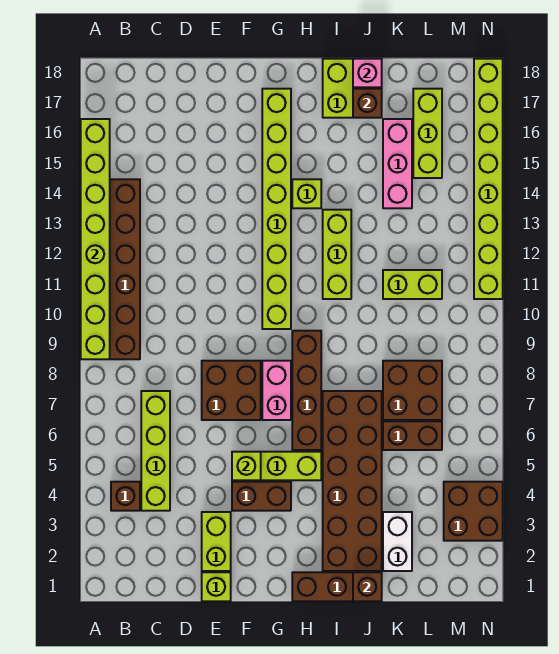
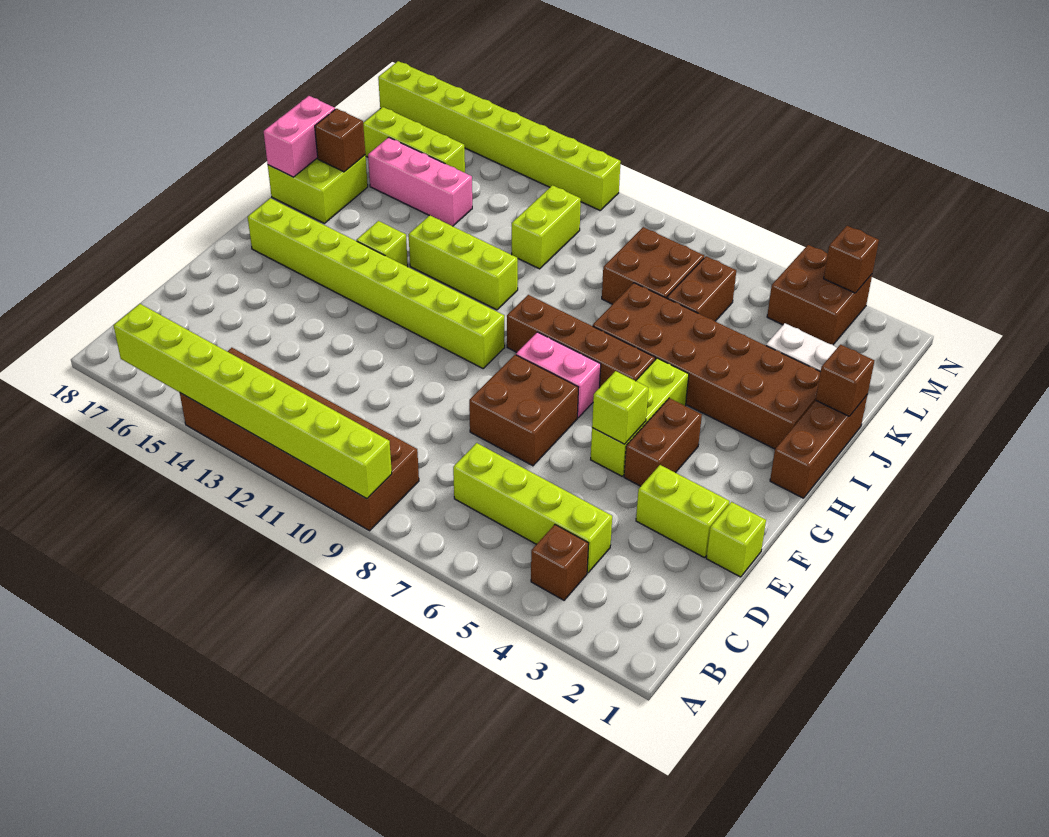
pink brick J18 level 2 -> pink brick I18:J18 level 2
none -> brown brick N3 level 2

